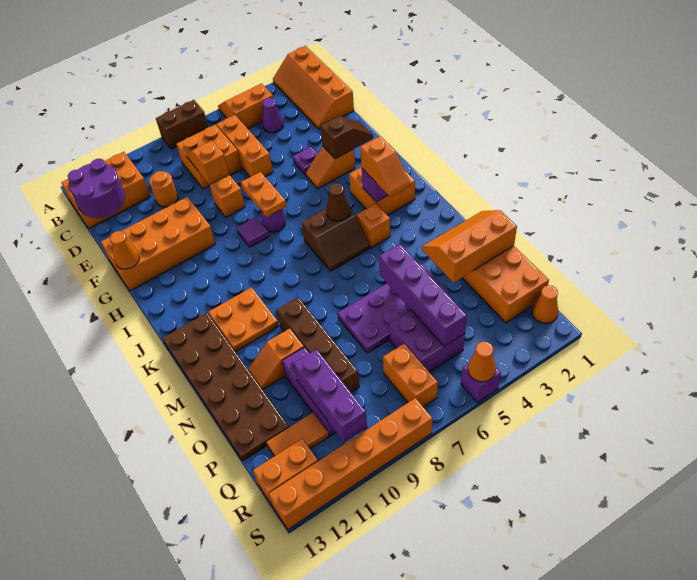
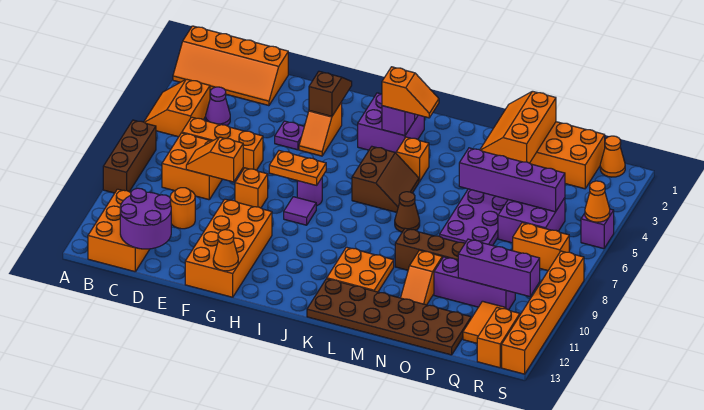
brown brick A7:A8 level 1 -> brown brick A7:A9 level 1
orange brick I2:J3 level 1 -> purple brick I2:J3 level 1
brown cone J5 level 2 -> brown cone L7 level 1

